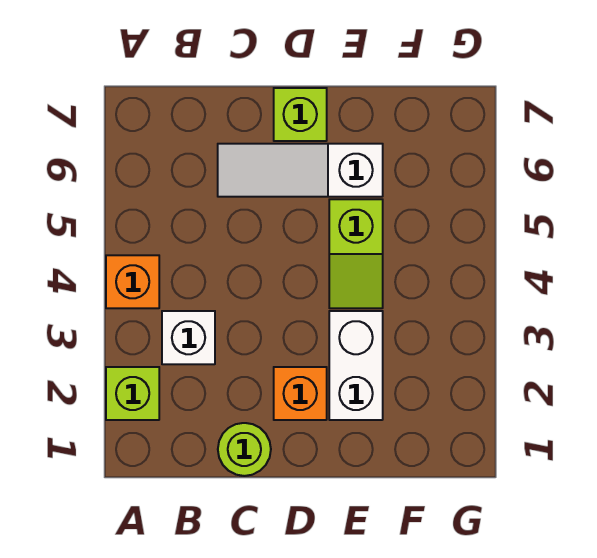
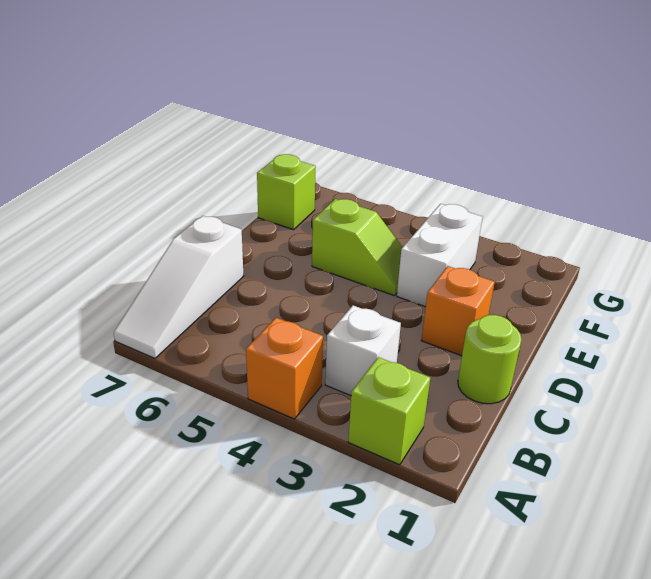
white slope C6:E6 level 1 top E -> white slope A7:C7 level 1 top C
lime brick D7 level 1 -> lime brick F7 level 1
white brick E2:E3 level 1 -> white brick E3:F3 level 1

